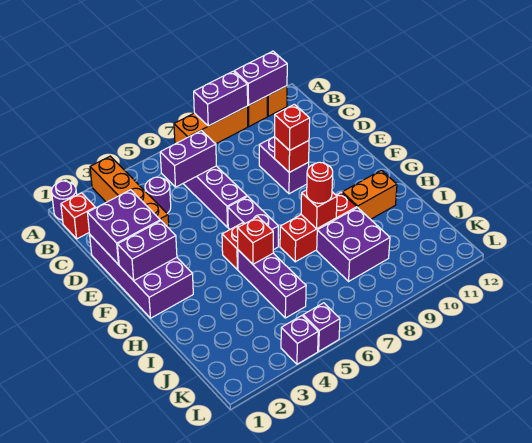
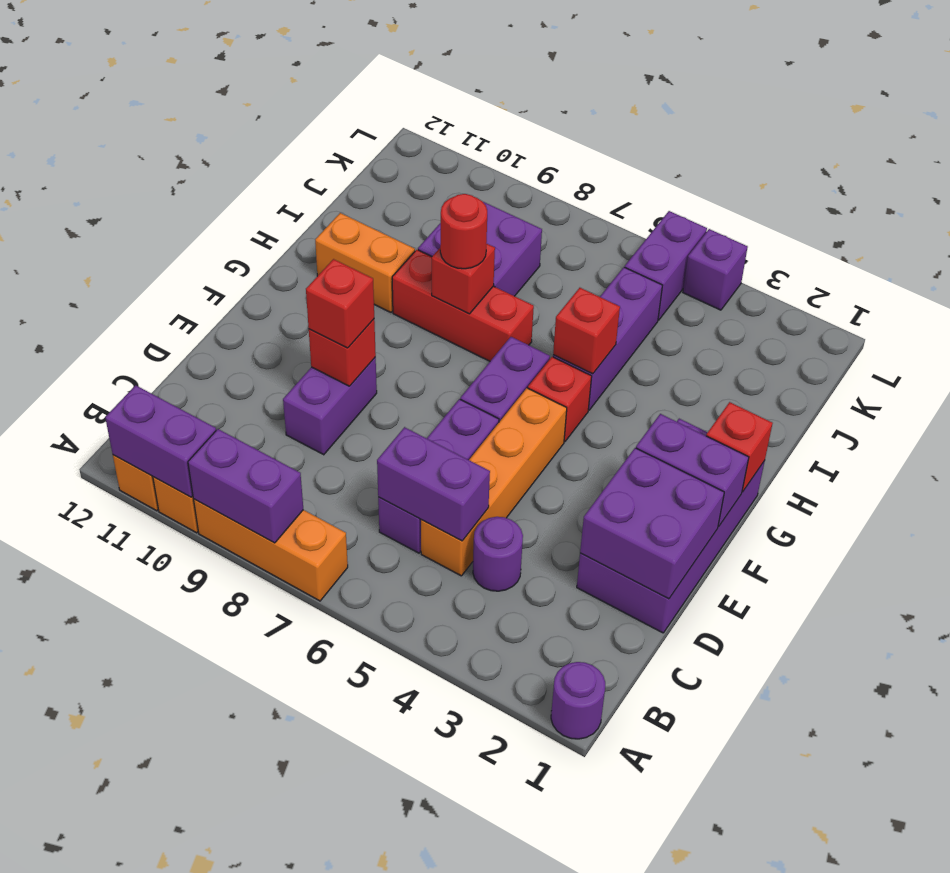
orange brick A3:D3 level 1 -> orange brick C5:F5 level 1
red brick B1 level 1 -> red brick G1 level 2
purple brick L5 level 1 -> purple brick K5:L5 level 1

